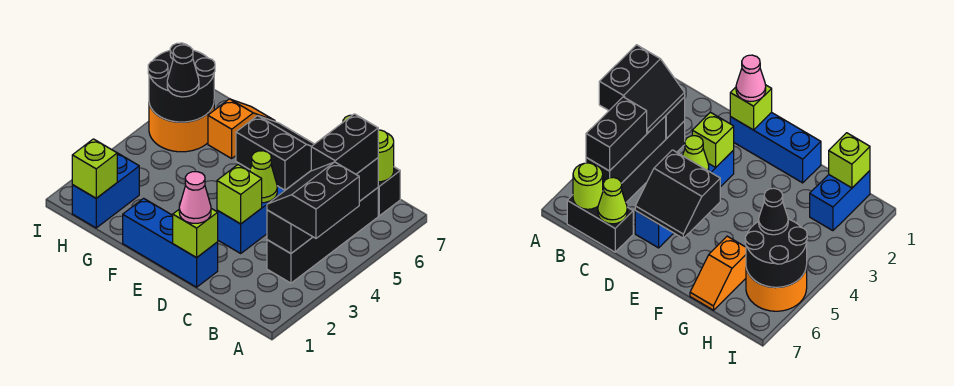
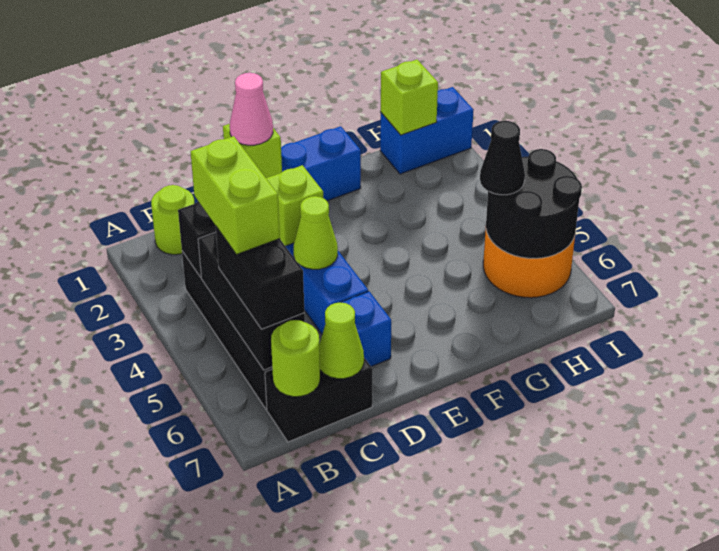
black slope A3:B4 level 3 top A -> none
none -> lime round brick B1 level 1
none -> lime brick B4:B5 level 4
black slope D5:E6 level 2 top 5 -> none
orange slope G6:G7 level 1 top 6 -> none
blue brick H1:H2 level 1 -> blue brick H1:I1 level 1

